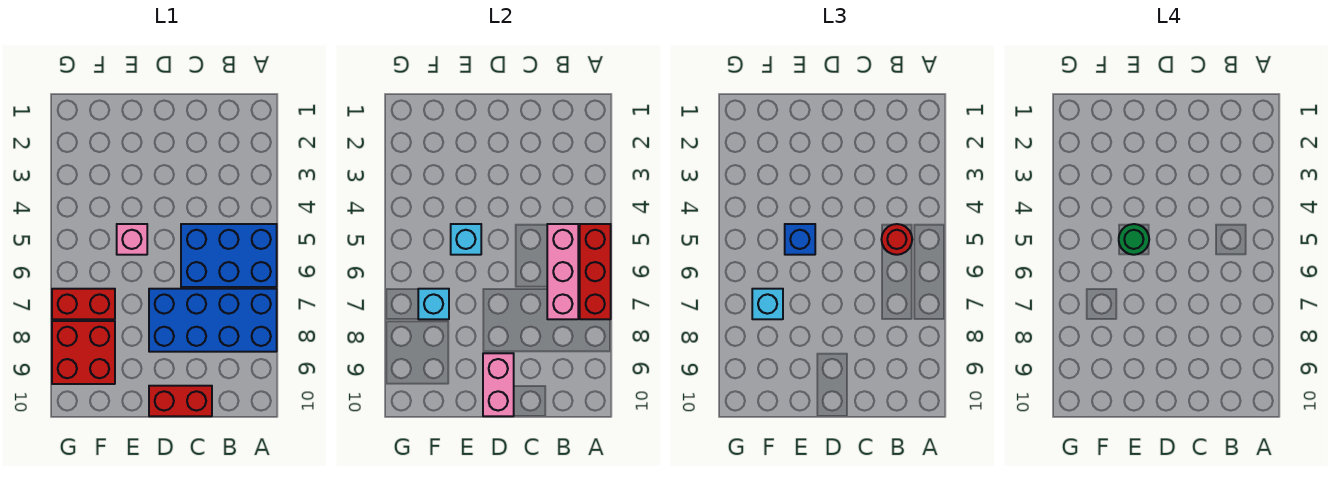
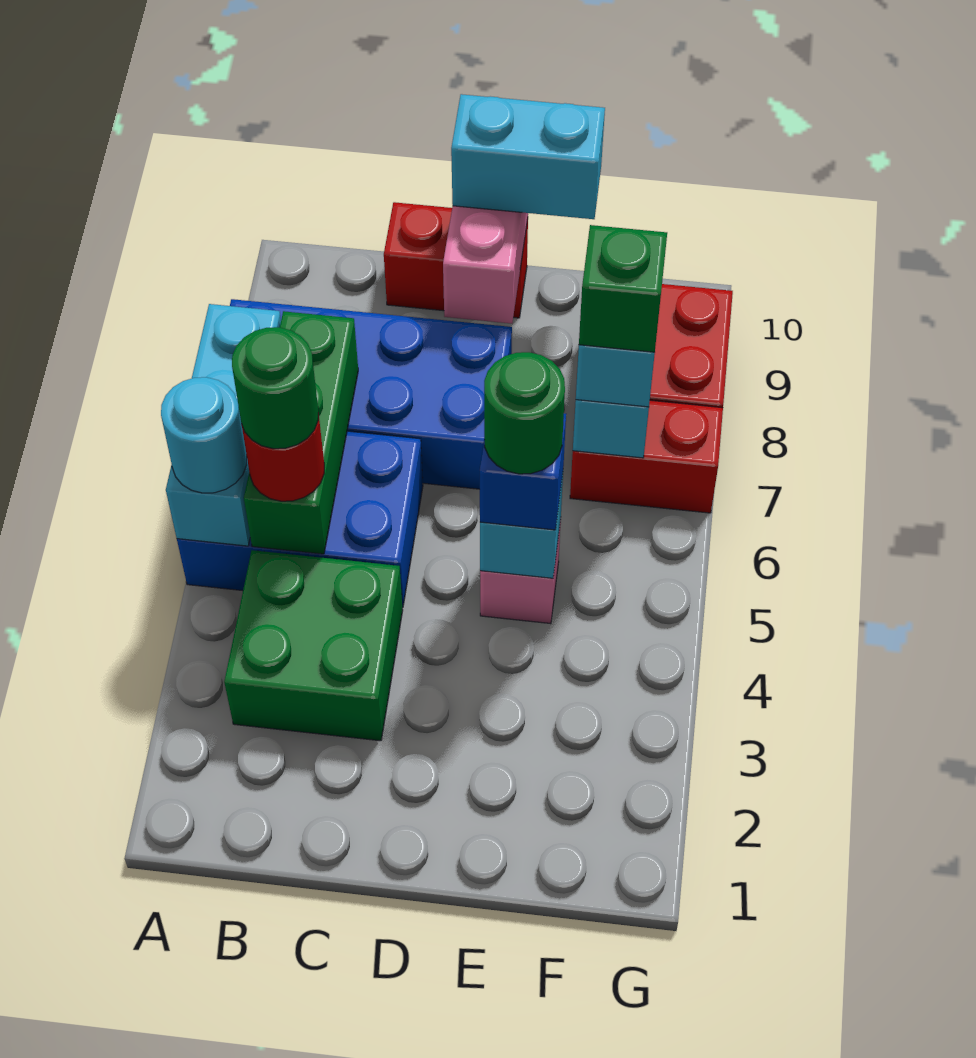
red brick A5:A7 level 2 -> cyan brick A5:A7 level 2
none -> cyan round brick A5 level 3
none -> green brick B3:C4 level 1
pink brick B5:B7 level 2 -> green brick B5:B7 level 2
none -> green round brick B5 level 4
none -> cyan brick D10:E10 level 3
none -> green brick F7 level 4

